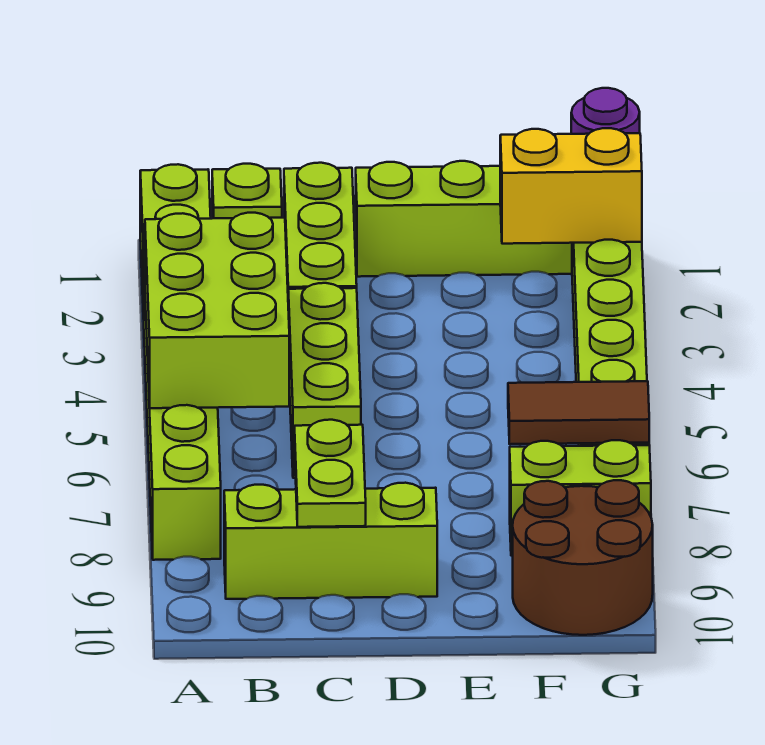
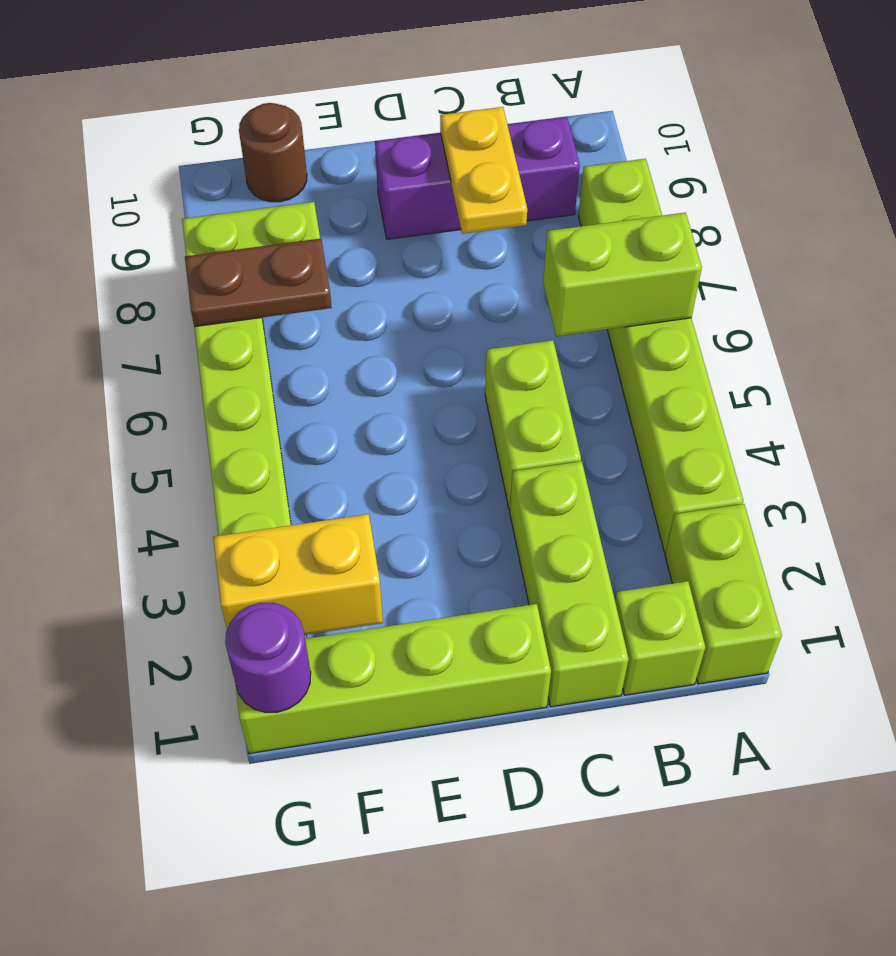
lime brick A4:B6 level 2 -> lime brick A6:B6 level 2
lime brick B9:D9 level 1 -> purple brick B9:D9 level 1
lime brick C4:C6 level 1 -> lime brick C4:C5 level 1
lime plate C8:C9 level 2 -> yellow plate C8:C9 level 2
brown tile F7:G7 level 2 -> brown plate F7:G7 level 2
brown round brick F9:G10 level 1 -> brown round brick F10 level 1

